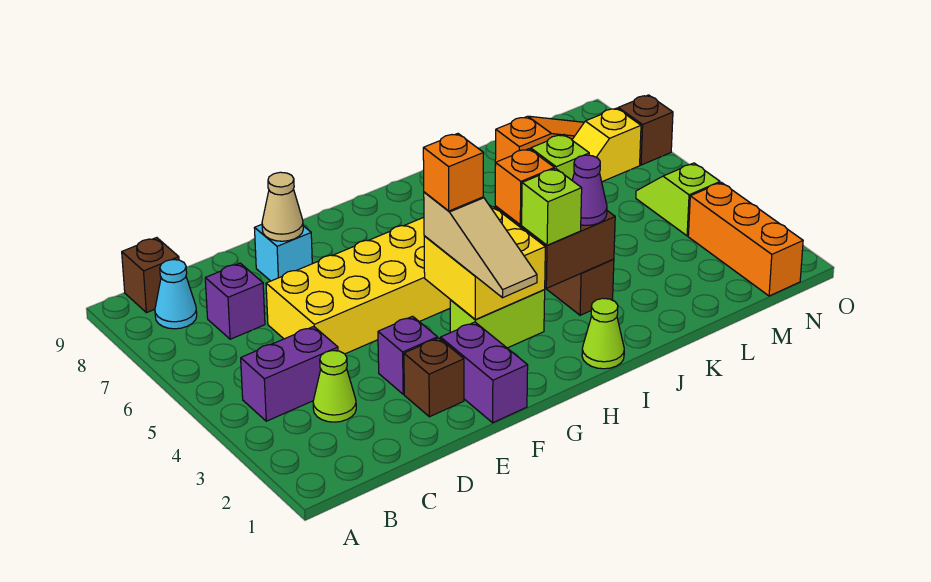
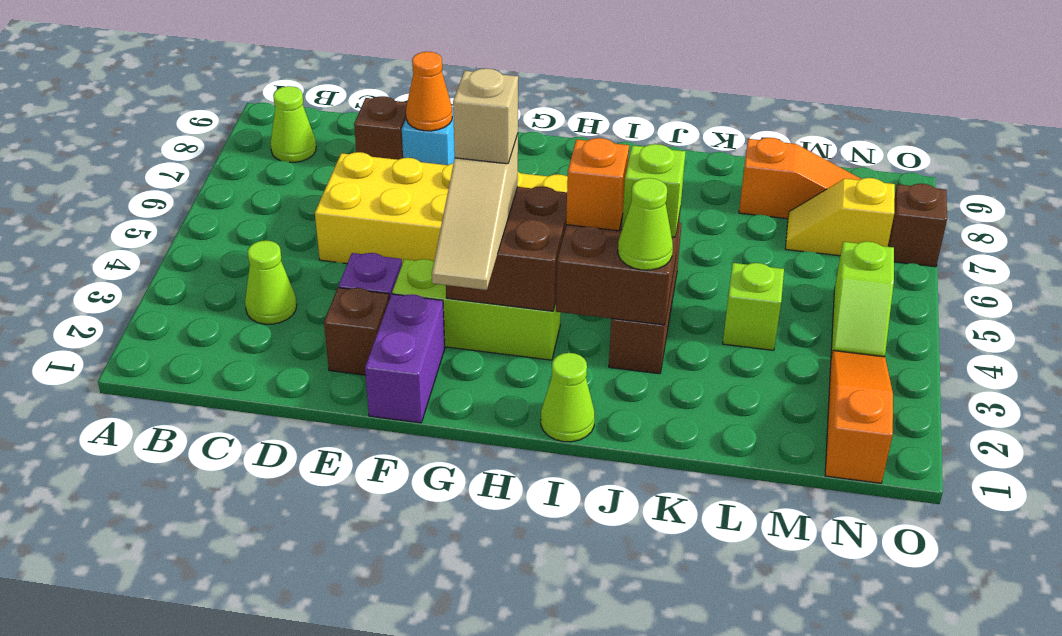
purple brick B4:C4 level 1 -> none
cyan cone B8 level 1 -> lime cone B8 level 1
brown brick B9 level 1 -> brown brick D8 level 1
purple brick C7 level 1 -> none
tan cone E8 level 2 -> orange cone E8 level 2
lime brick G3:H3 level 1 -> lime brick F3:H3 level 1
yellow brick G3:H4 level 2 -> brown brick G3:H4 level 2
orange brick G4 level 4 -> tan brick G4 level 4
lime brick I3 level 3 -> lime brick L4 level 1
purple cone J3 level 3 -> lime cone J3 level 3
orange brick N1:N3 level 1 -> orange slope N1:N3 level 1 top 1
lime slope N4:N5 level 1 top 4 -> lime slope N4:N5 level 1 top 5

